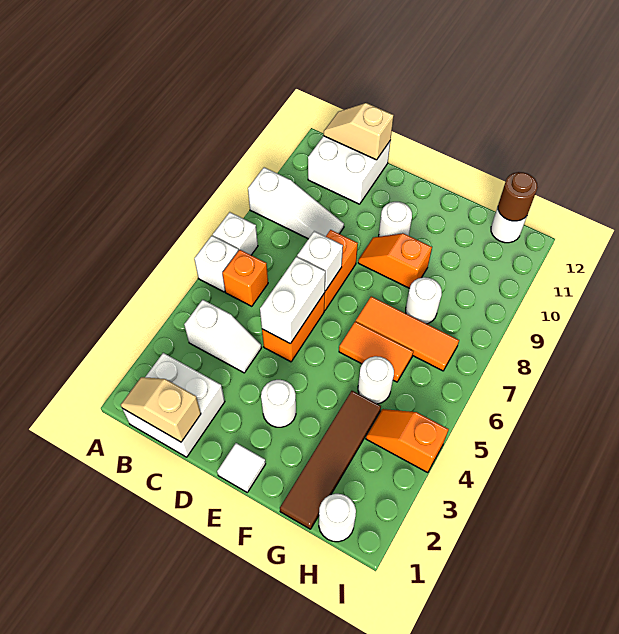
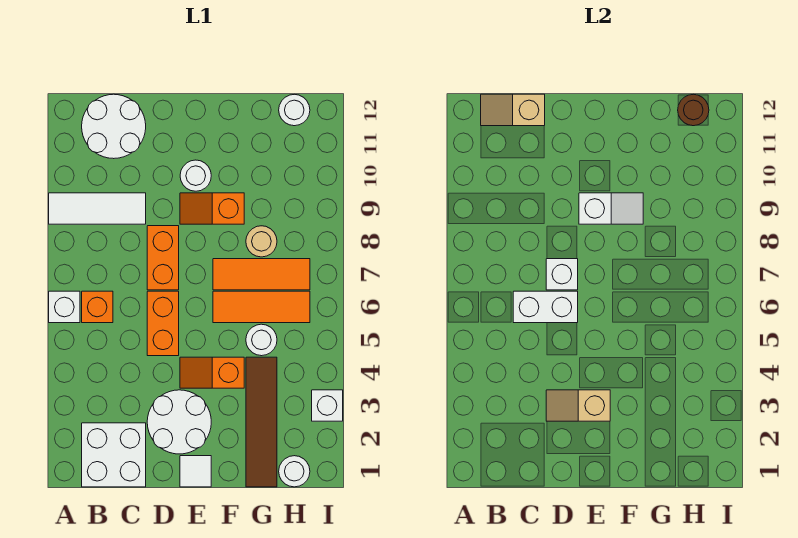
white brick A7 level 1 -> white brick I3 level 1
white slope A9:C9 level 1 top A -> white tile A9:C9 level 1
tan slope B1:C1 level 2 top C -> tan slope D3:E3 level 2 top E
white slope B4:C4 level 1 top B -> white slope E9:F9 level 2 top E
white brick B11:C12 level 1 -> white round brick B11:C12 level 1
white brick D5:D6 level 2 -> white brick C6:D6 level 2
white round brick E3 level 1 -> white round brick D2:E3 level 1
orange tile F6:G6 level 1 -> orange tile F6:H6 level 1
white round brick G8 level 1 -> tan round brick G8 level 1
orange slope H4:I4 level 1 top I -> orange slope E4:F4 level 1 top F

